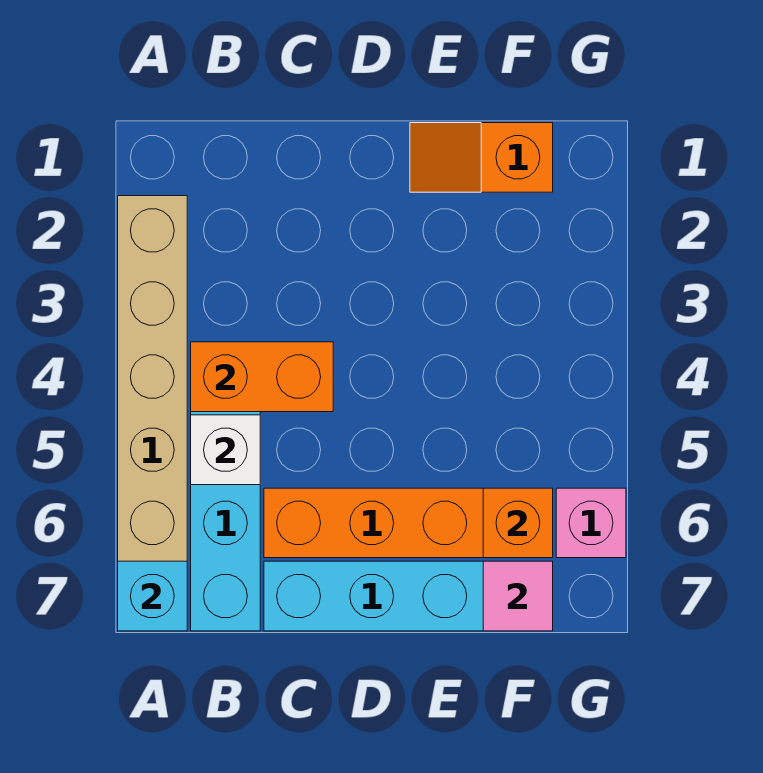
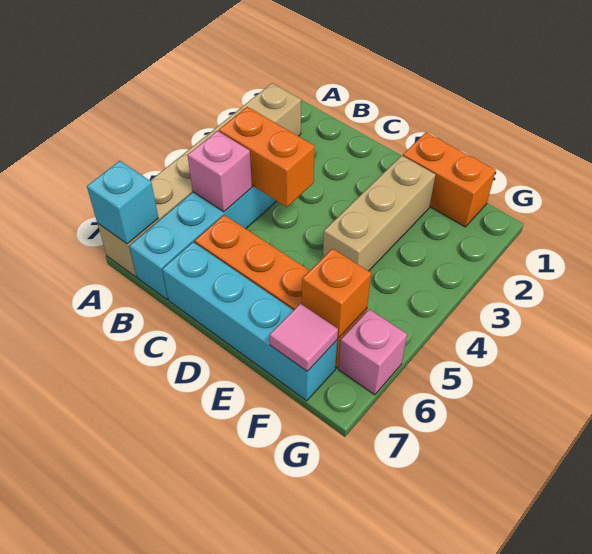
white brick B5 level 2 -> pink brick B5 level 2
orange slope E1:F1 level 1 top F -> orange brick E1:F1 level 1
none -> tan brick E2:E4 level 1

